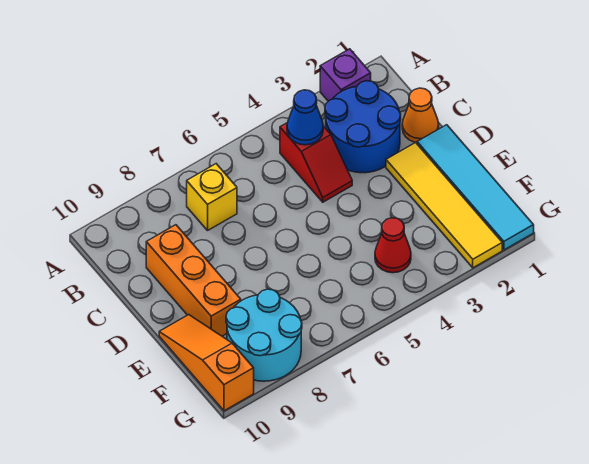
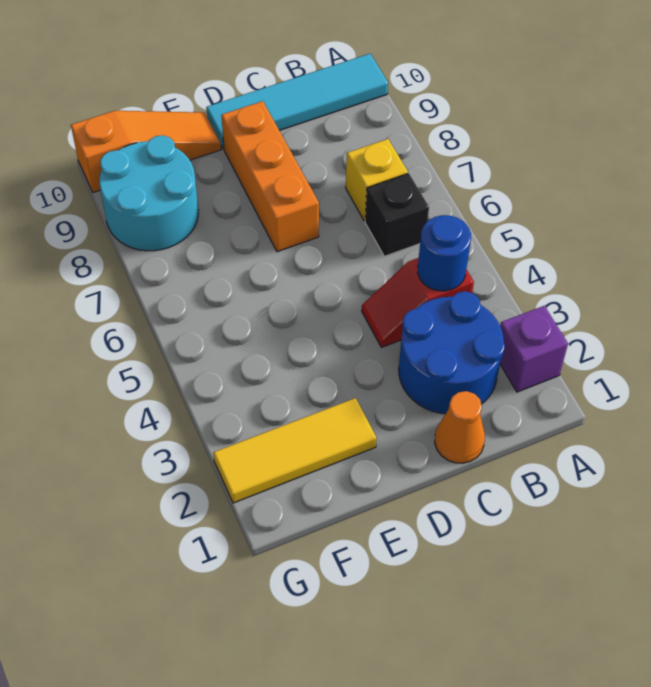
blue cone B4 level 2 -> blue round brick B4 level 2
none -> black brick B6 level 1
orange brick C9:E9 level 1 -> orange brick D7:D9 level 1
cyan tile D1:G1 level 1 -> cyan tile A10:D10 level 1
yellow tile D2:G2 level 1 -> yellow tile E2:G2 level 1
red cone F4 level 1 -> none

